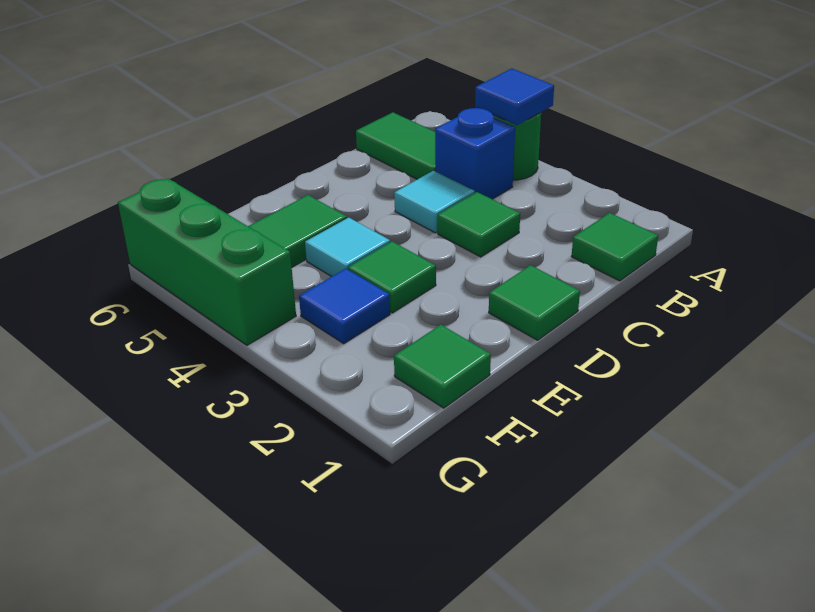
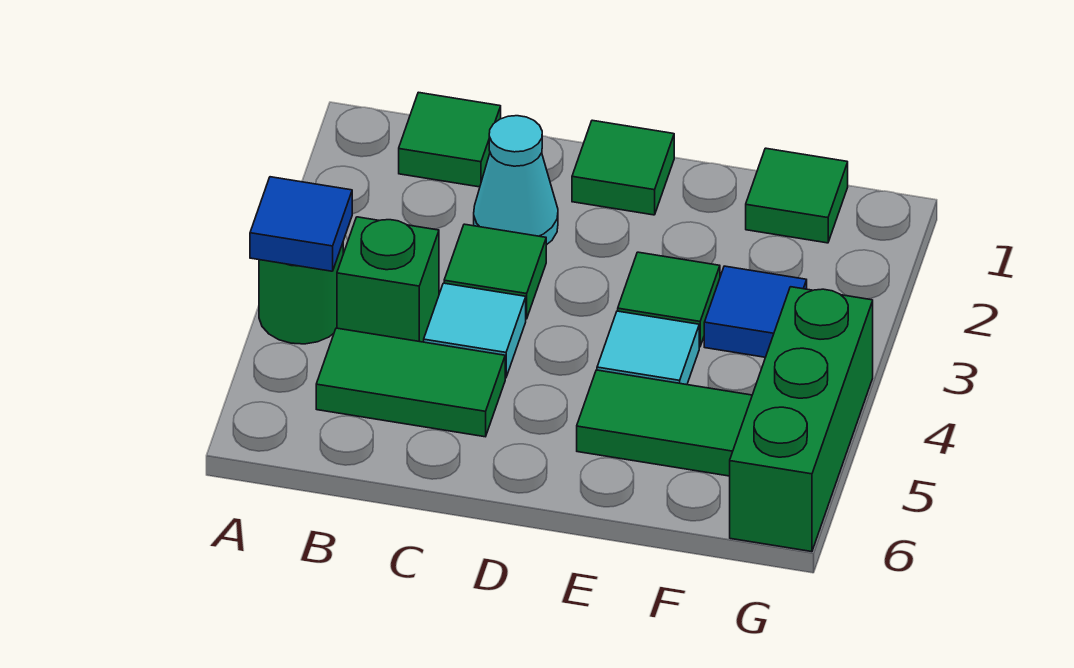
blue brick B4 level 1 -> green brick B4 level 1
green tile B5:B6 level 1 -> green tile B5:C5 level 1
none -> cyan cone C2 level 1

